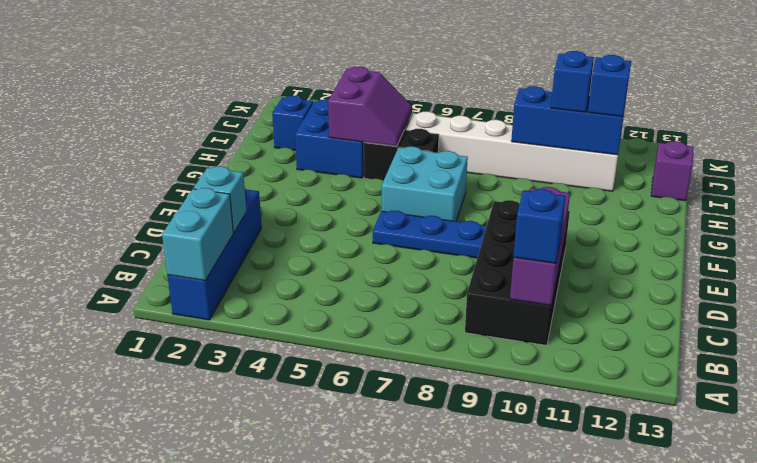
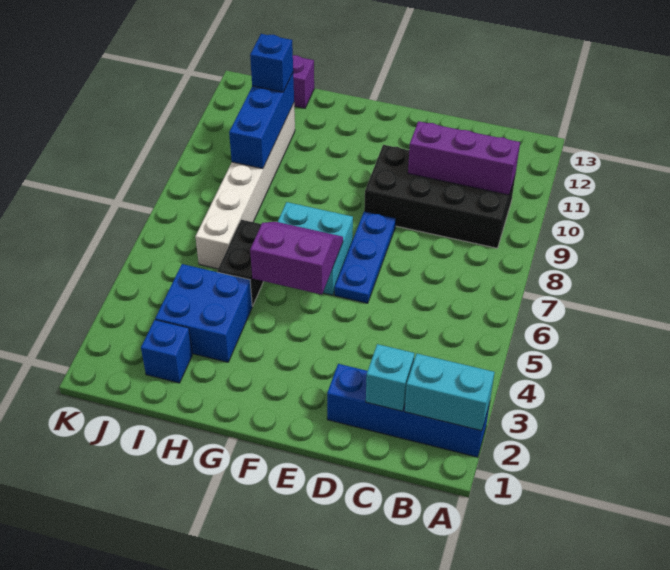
blue brick B10 level 3 -> none
purple slope H4:I5 level 2 top 4 -> purple slope F5:G6 level 2 top 5
blue brick I10 level 3 -> none

